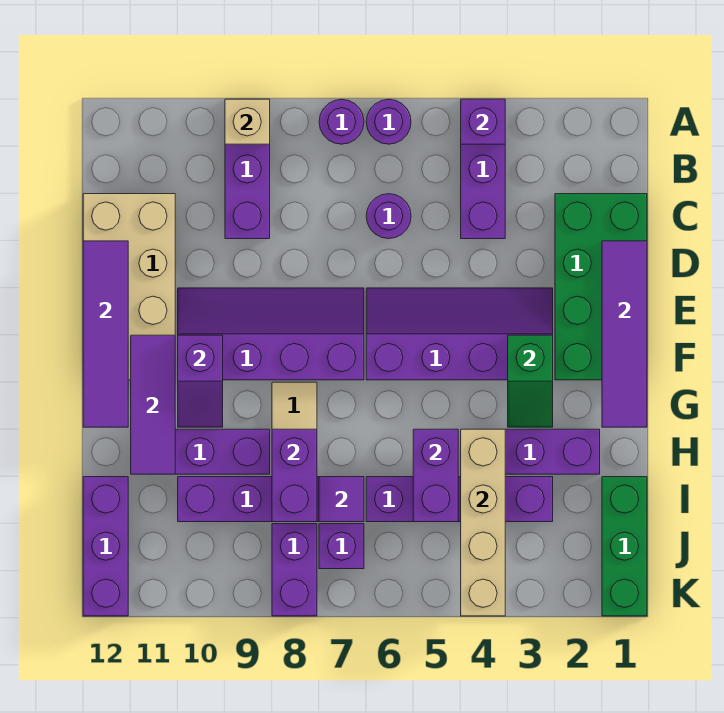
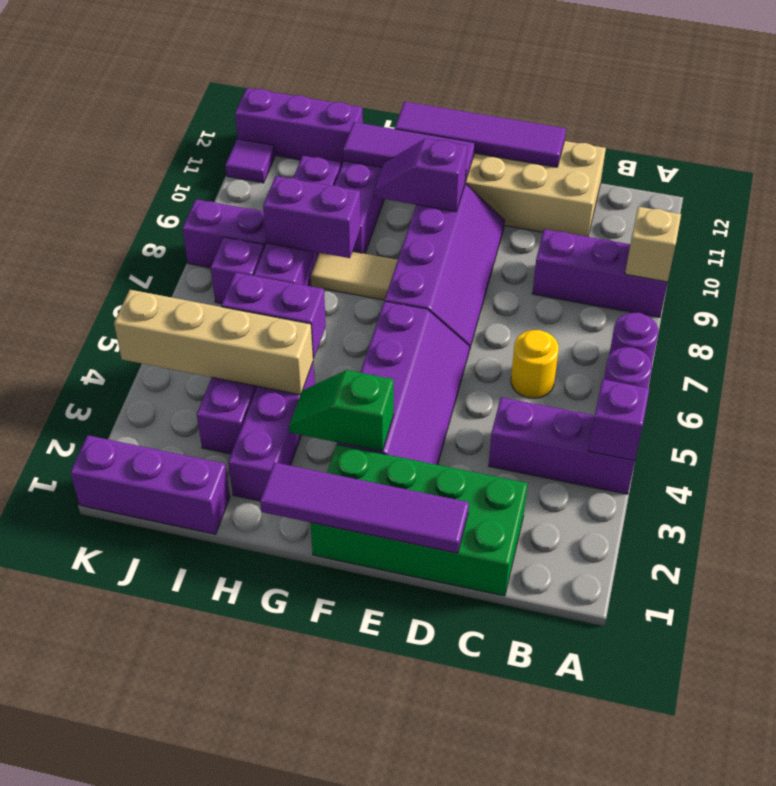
purple round brick C6 level 1 -> yellow round brick C6 level 1
green brick I1:K1 level 1 -> purple brick I1:K1 level 1
purple tile I7 level 2 -> purple tile K11 level 1

